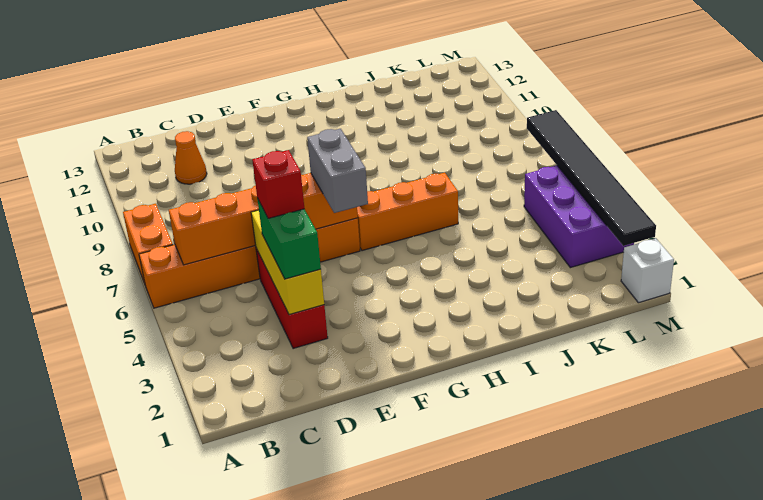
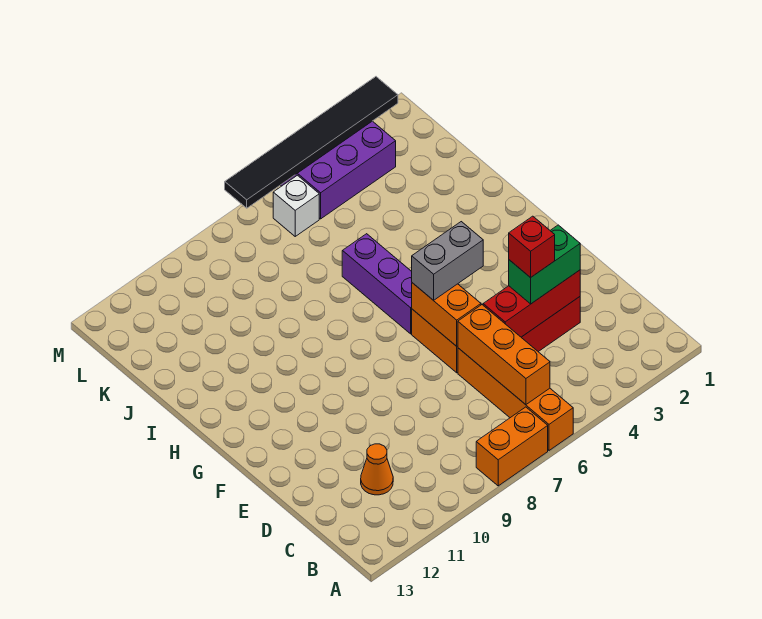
yellow brick D3:D5 level 2 -> red brick D3:D5 level 2
orange brick G6:I6 level 1 -> purple brick G6:I6 level 1
white brick M1 level 1 -> white brick L6 level 1

